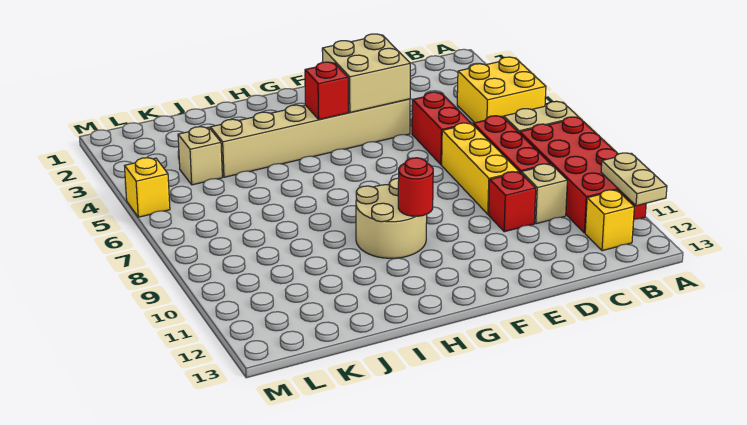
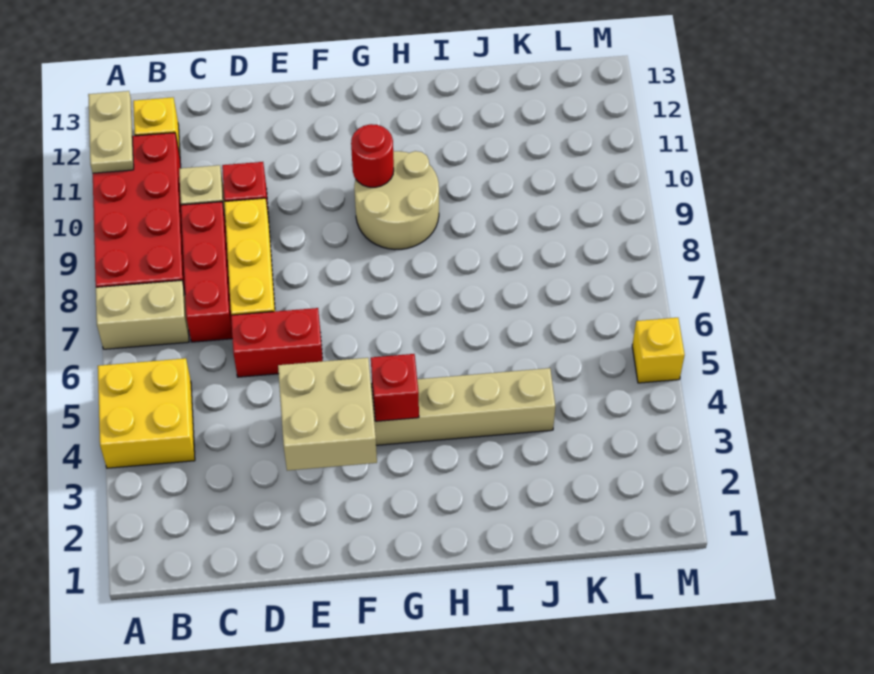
red brick D5:D6 level 1 -> red brick D6:E6 level 1
tan brick K4 level 1 -> none

